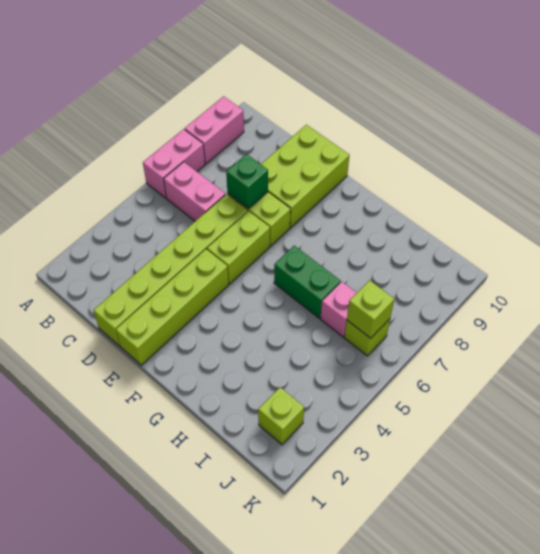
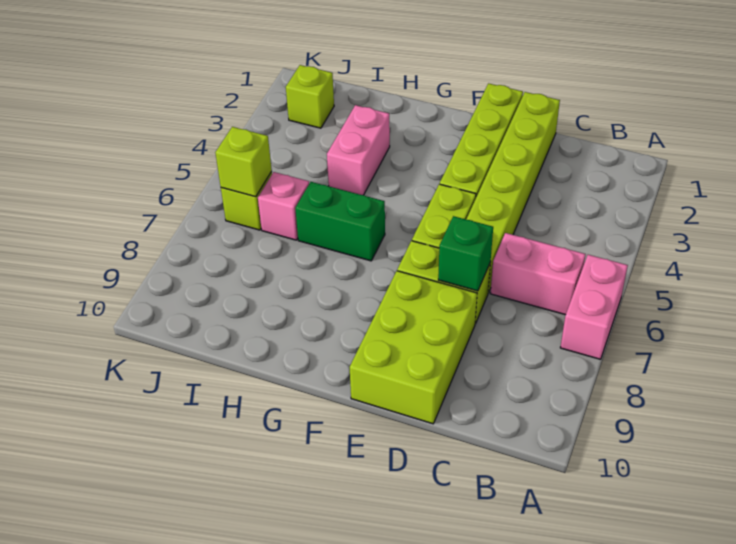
pink brick A8:A9 level 1 -> pink brick H3:H4 level 1

